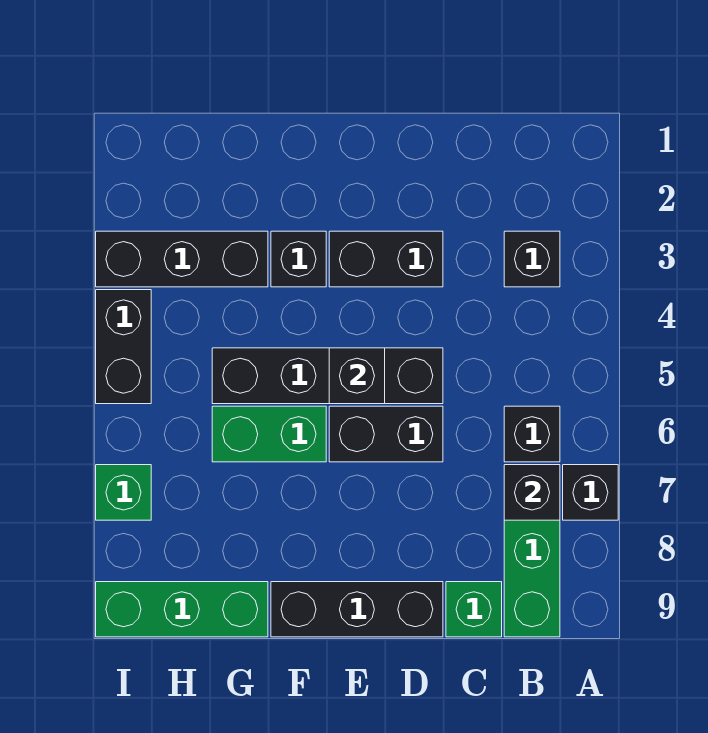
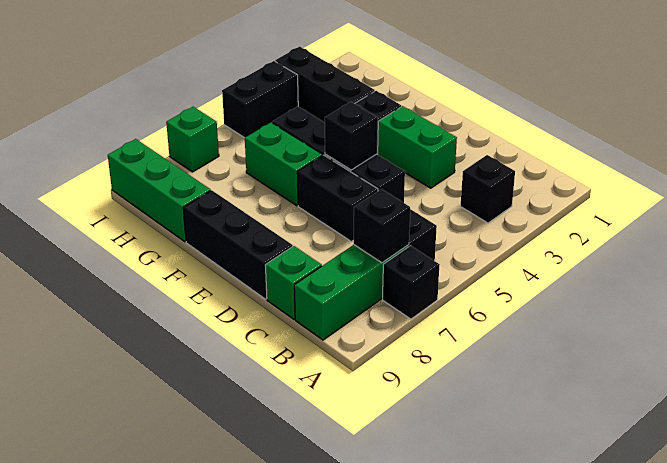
black brick D3:E3 level 1 -> green brick D3:E3 level 1

